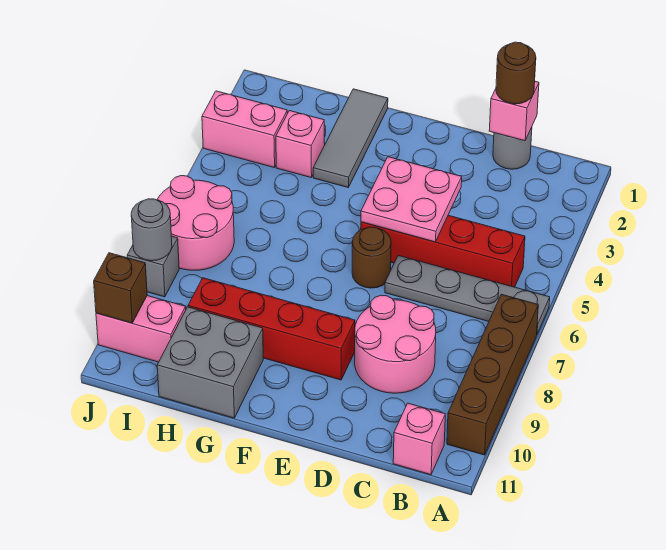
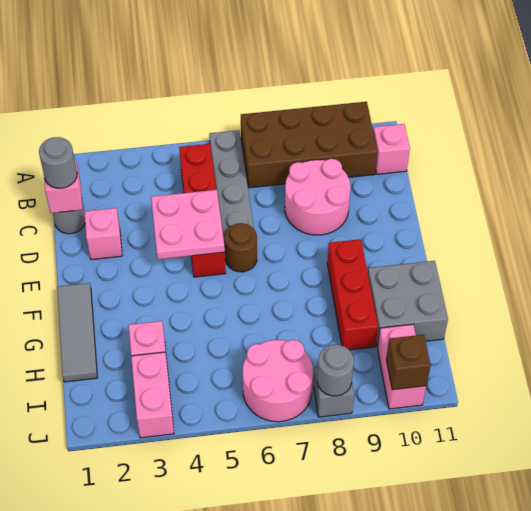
brown brick A7:A10 level 1 -> brown brick A7:B10 level 1
brown round brick C1 level 3 -> grey round brick C1 level 3
none -> pink brick D2 level 1
red brick E9:H9 level 1 -> red brick F9:H9 level 1
grey tile G1:G3 level 1 -> grey tile F1:H1 level 1

